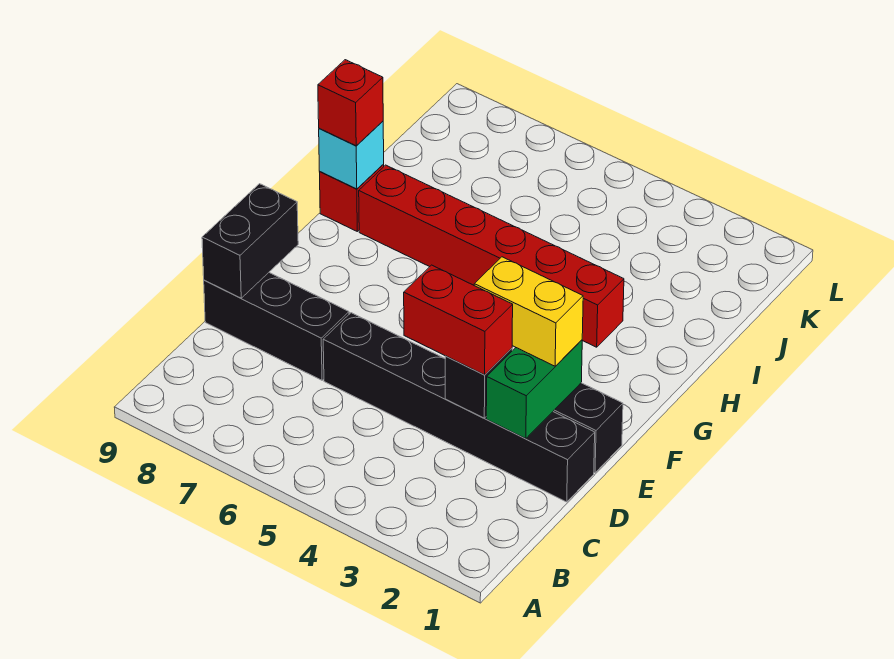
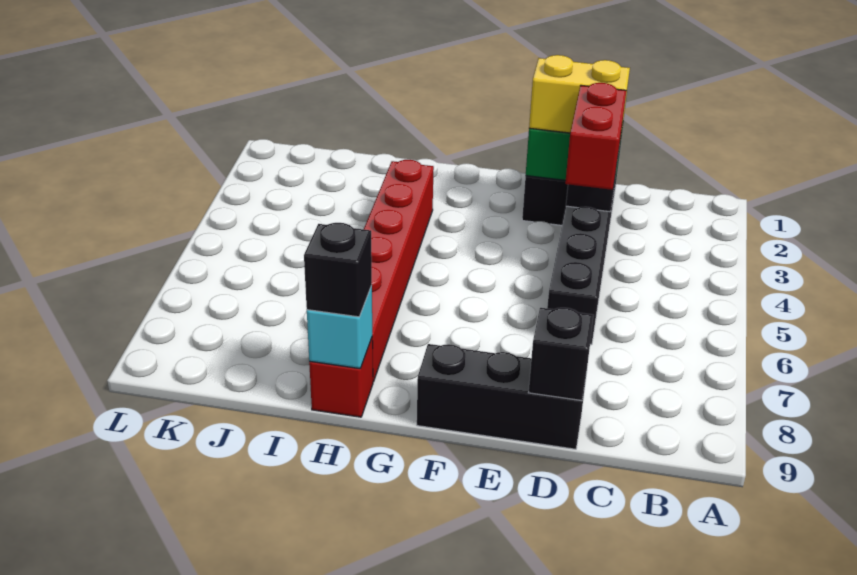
black brick D7:D9 level 1 -> black brick D9:F9 level 1
black brick D9:E9 level 2 -> black brick D9 level 2
yellow brick E2:E3 level 3 -> yellow brick D2:E2 level 3
red brick H9 level 3 -> black brick H9 level 3

